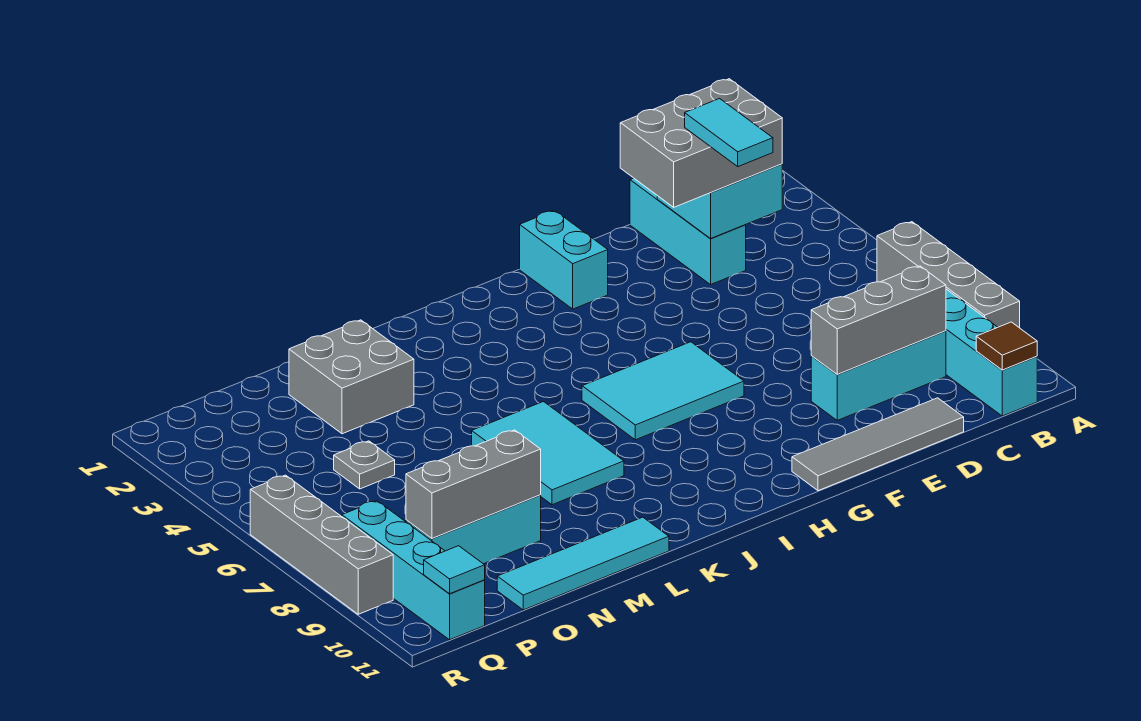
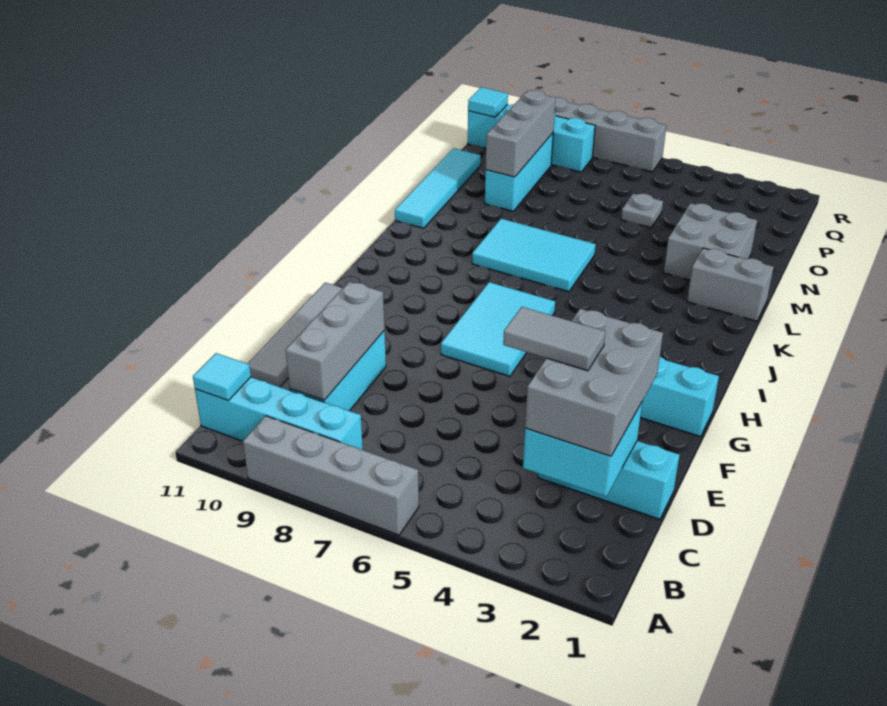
brown tile B11 level 2 -> cyan tile B11 level 2
cyan tile D3:D4 level 4 -> grey tile D3:D4 level 4
none -> grey brick L1:L2 level 1

